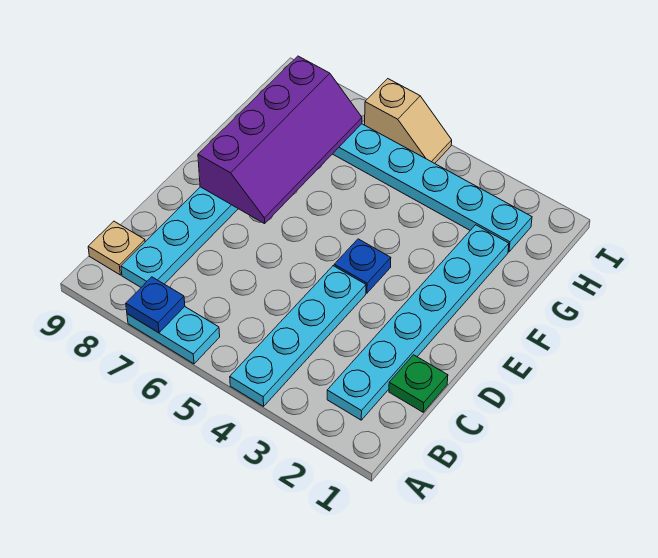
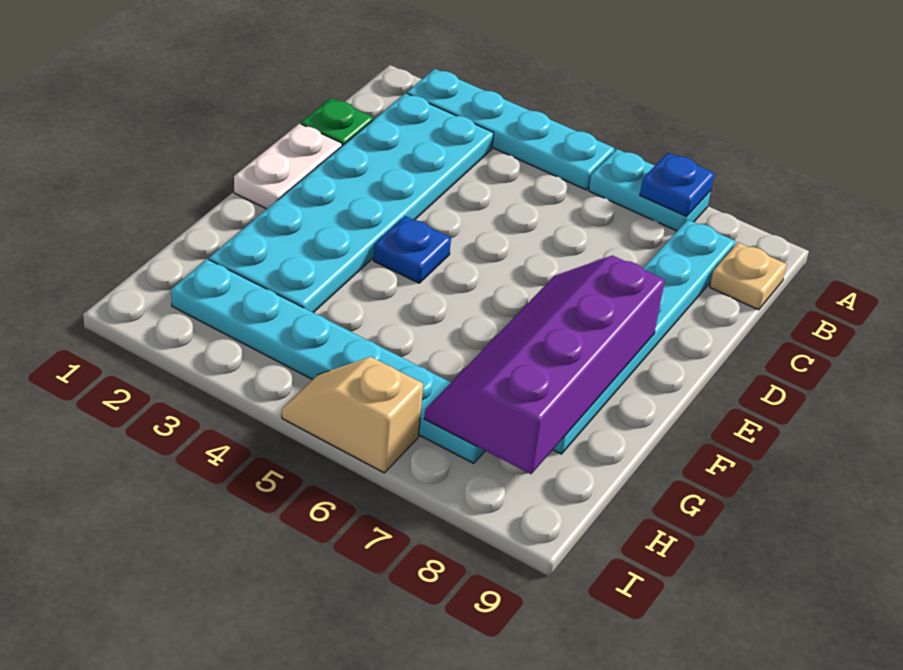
cyan plate A4:D4 level 1 -> cyan plate A2:A5 level 1
cyan plate B2:G2 level 1 -> cyan plate B2:G3 level 1
none -> white plate D1:E1 level 1

